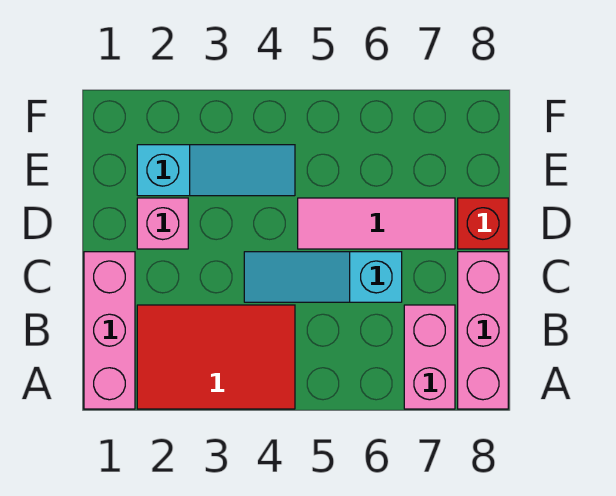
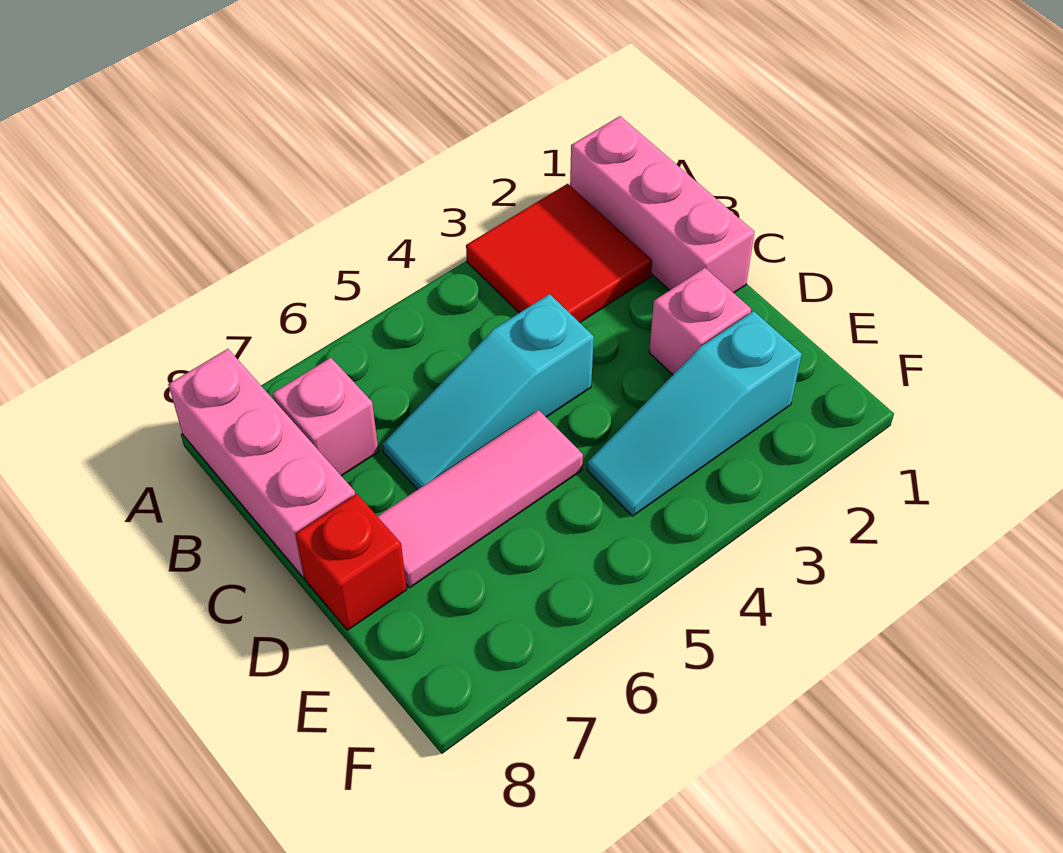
red tile A2:B4 level 1 -> red tile A2:B3 level 1
pink brick A7:B7 level 1 -> pink brick B7 level 1
cyan slope C4:C6 level 1 top 6 -> cyan slope C4:C6 level 1 top 4

